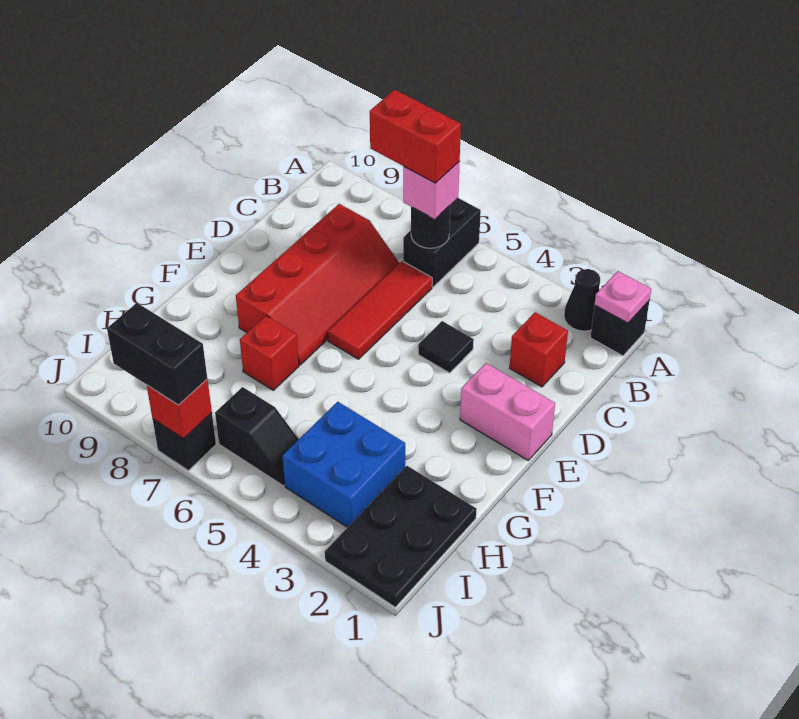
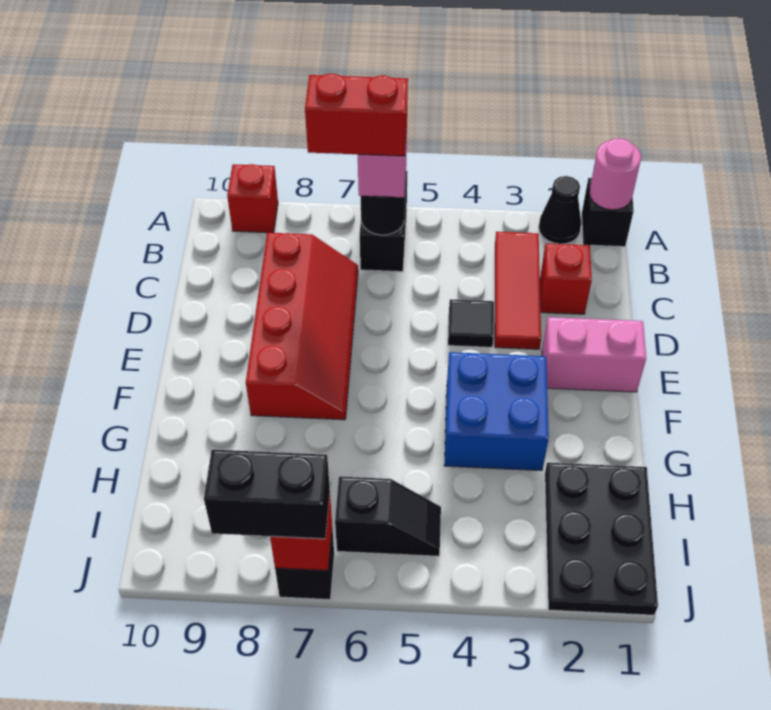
pink plate A1 level 2 -> pink round brick A1 level 2
red tile C6:E6 level 1 -> red tile B3:D3 level 1
red brick G7 level 1 -> red brick A9 level 1
blue brick H3:I4 level 1 -> blue brick F3:G4 level 1

